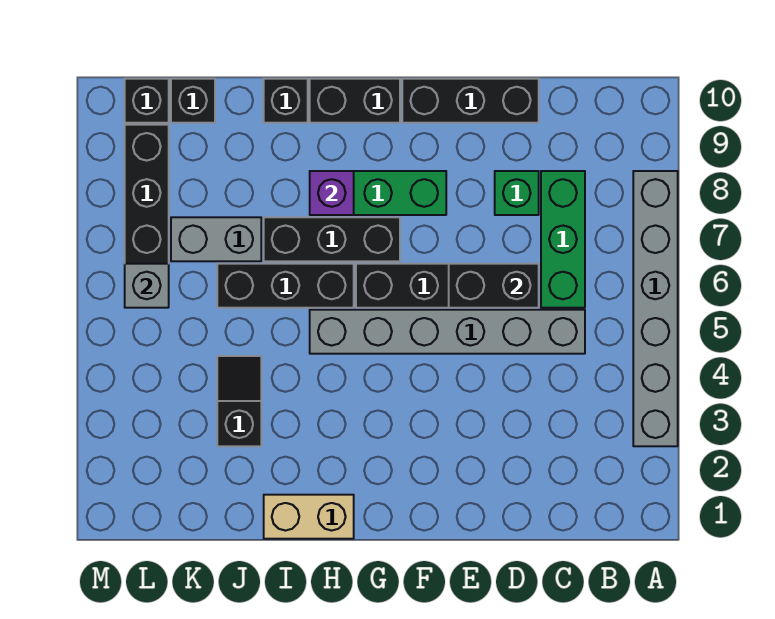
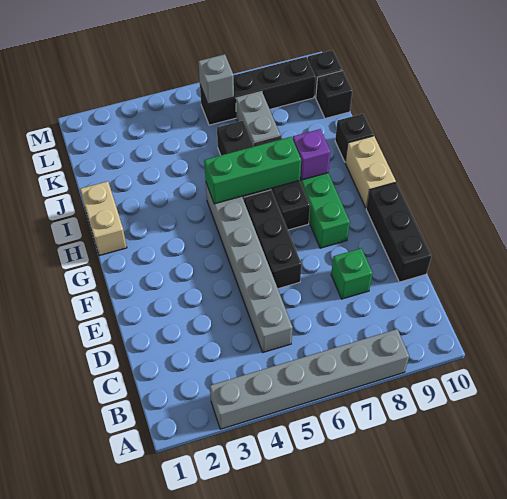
green brick C6:C8 level 1 -> green brick H5:H7 level 2
black brick D6:E6 level 2 -> none
black brick G10:H10 level 1 -> tan brick G10:H10 level 1
black slope J3:J4 level 1 top 3 -> none

